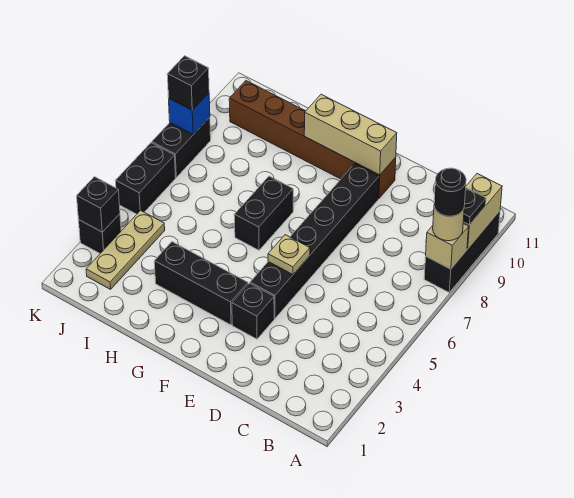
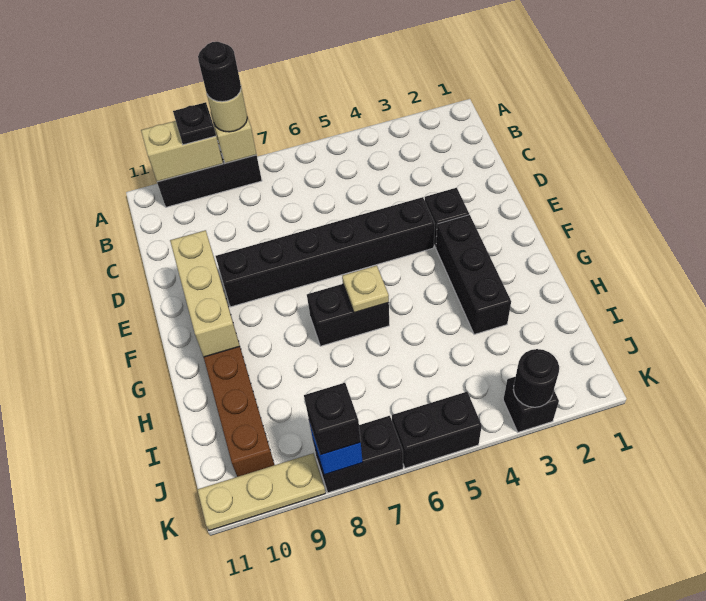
tan plate E5 level 2 -> tan plate G6 level 2
tan plate J2:J4 level 1 -> tan plate K9:K11 level 1
black brick K3 level 2 -> black round brick K3 level 2

